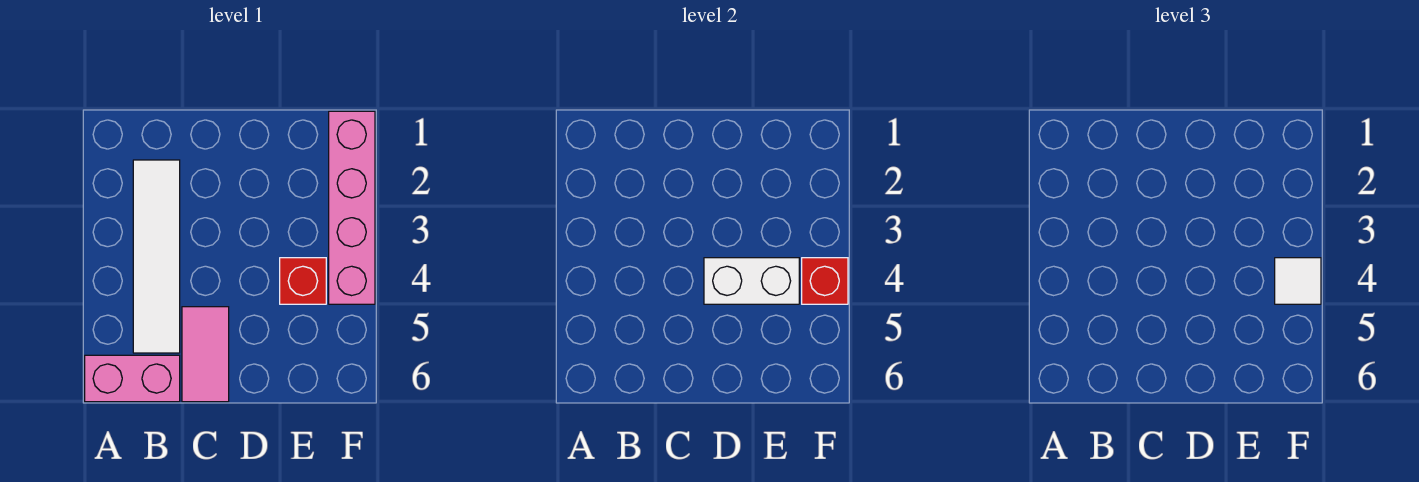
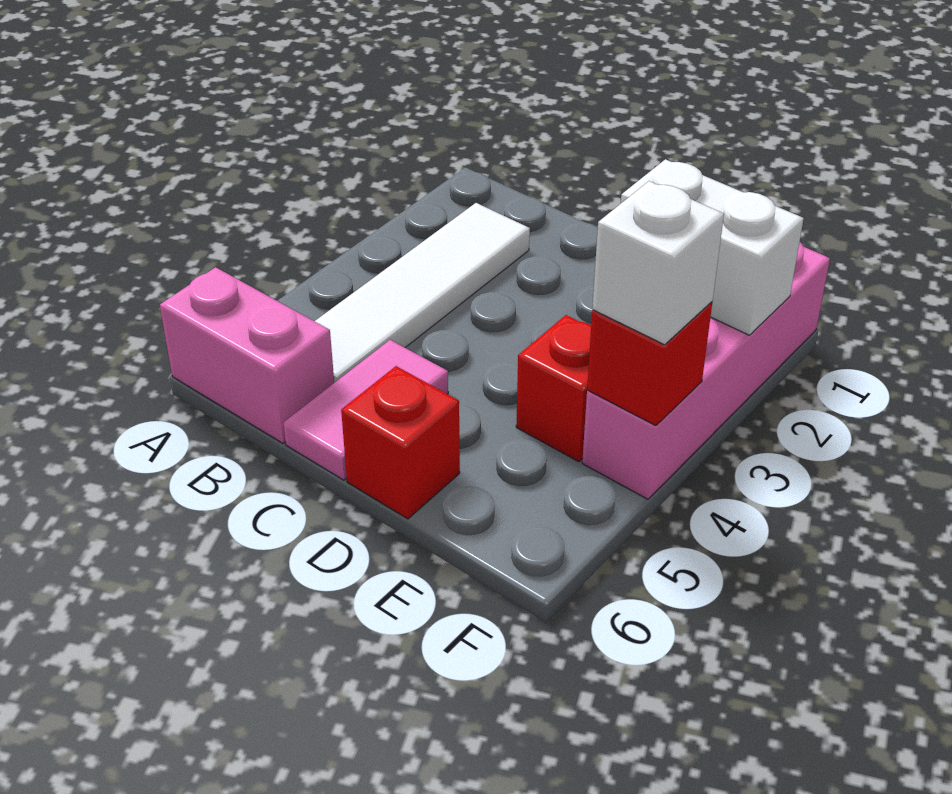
white brick D4:E4 level 2 -> white brick E2:F2 level 2
none -> red brick D6 level 1
white tile F4 level 3 -> white brick F4 level 3

